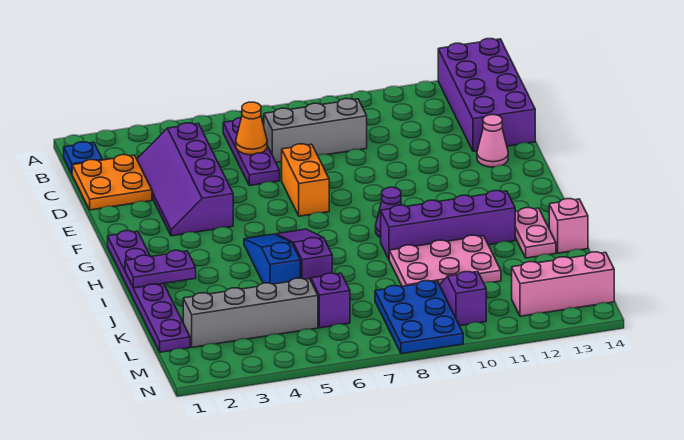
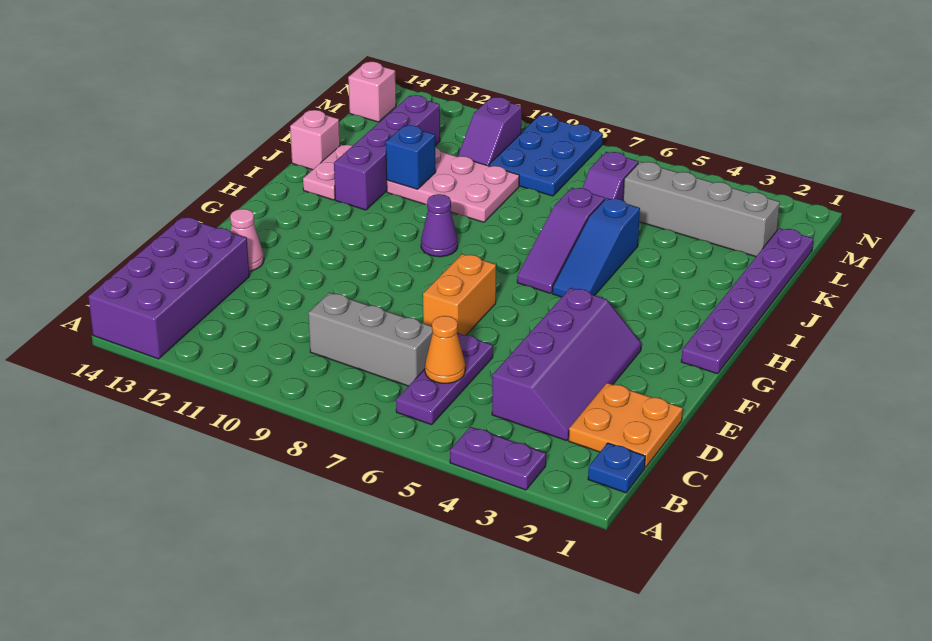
purple plate I1:I2 level 2 -> purple plate A3:A4 level 1
purple brick I9:I12 level 1 -> purple brick I12:L12 level 1
none -> blue brick J11 level 2
pink brick M12:M14 level 1 -> pink brick M14 level 1

